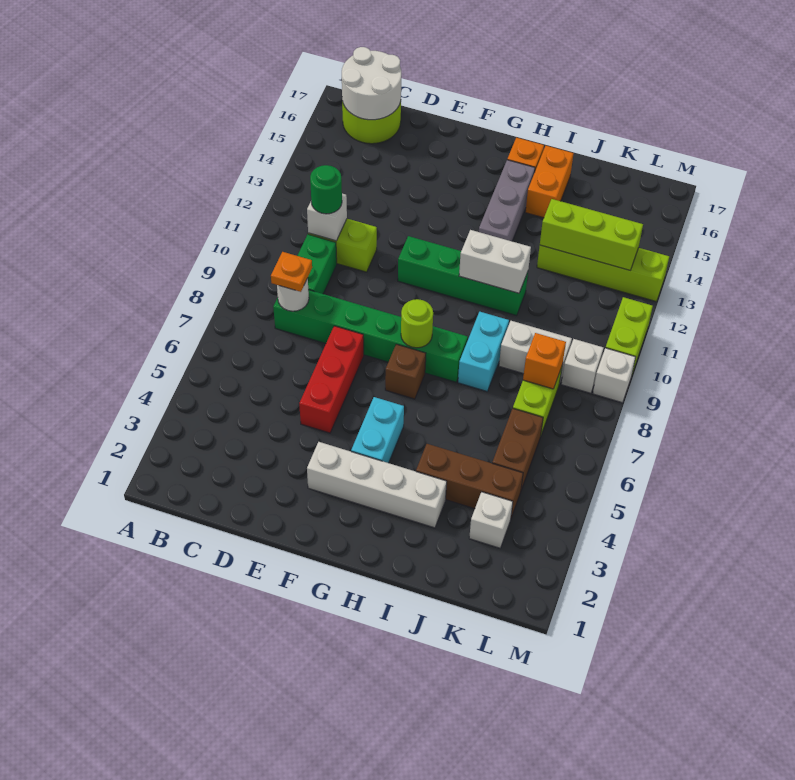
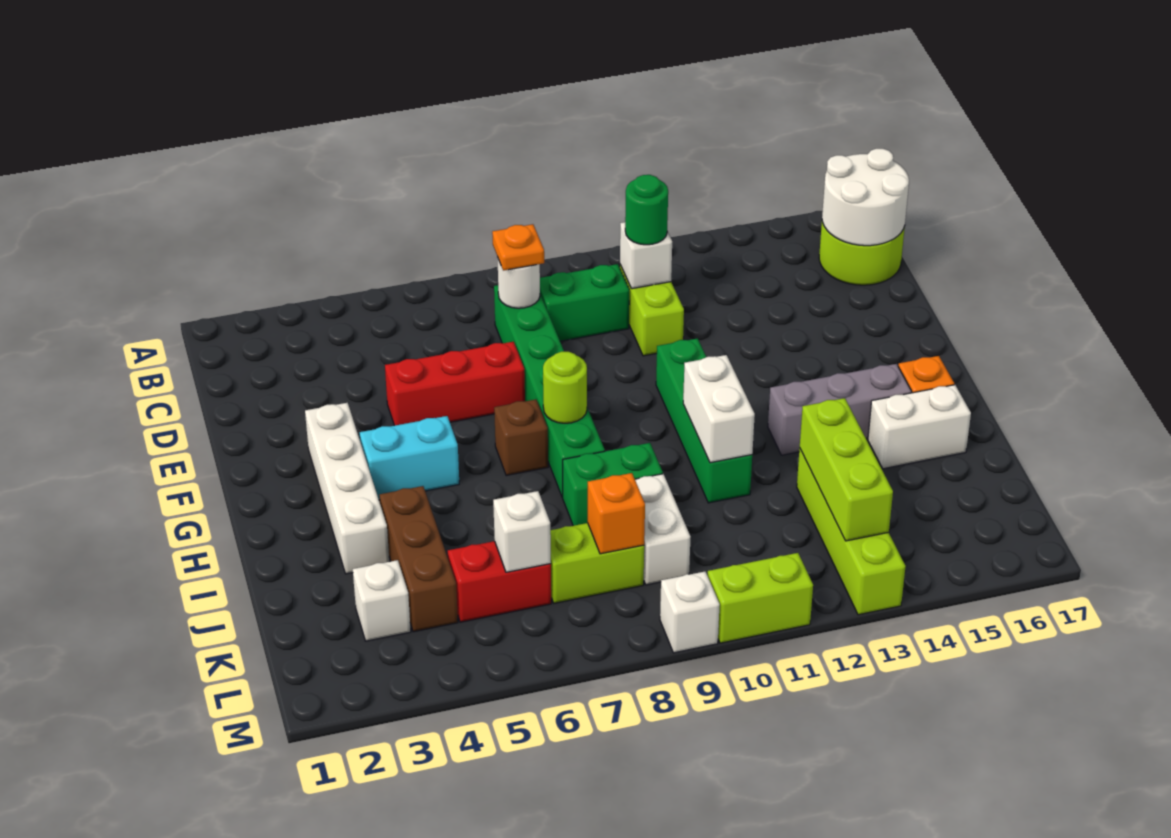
cyan brick I8:I9 level 1 -> green brick I8:I9 level 1
orange brick I15:I16 level 1 -> white brick I15:I16 level 1
brown brick K5:K6 level 1 -> red brick K5:K6 level 1
white brick L9 level 1 -> white brick K6 level 2

